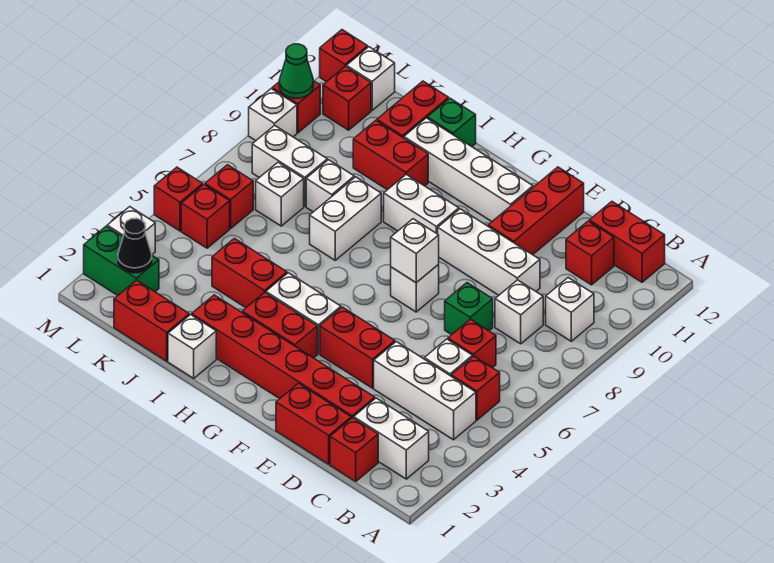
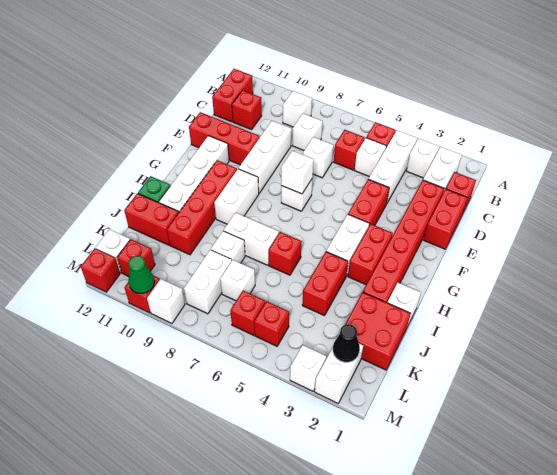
none -> white brick B3 level 1
green brick D7 level 1 -> white brick D7 level 1
red brick I10:J10 level 1 -> red brick G10:J10 level 1
red brick J1:K1 level 1 -> red brick J1:K2 level 1
green brick L2:M2 level 1 -> white brick L2:M2 level 1
red brick M5 level 1 -> red brick I6 level 1

